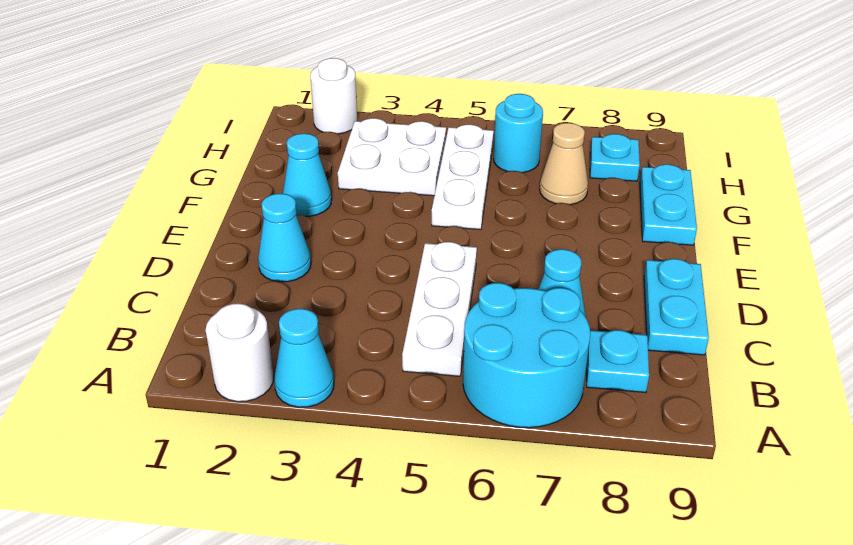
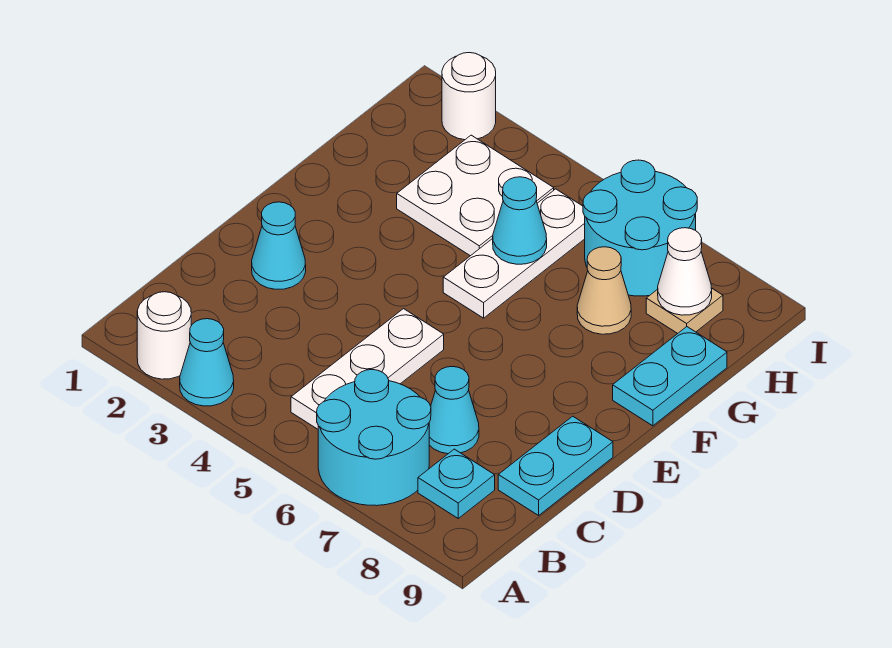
cyan cone F2 level 1 -> cyan cone G5 level 2
cyan round brick H6 level 1 -> cyan round brick H6:I7 level 1
cyan plate H8 level 1 -> tan plate H8 level 1
none -> white cone H8 level 2

